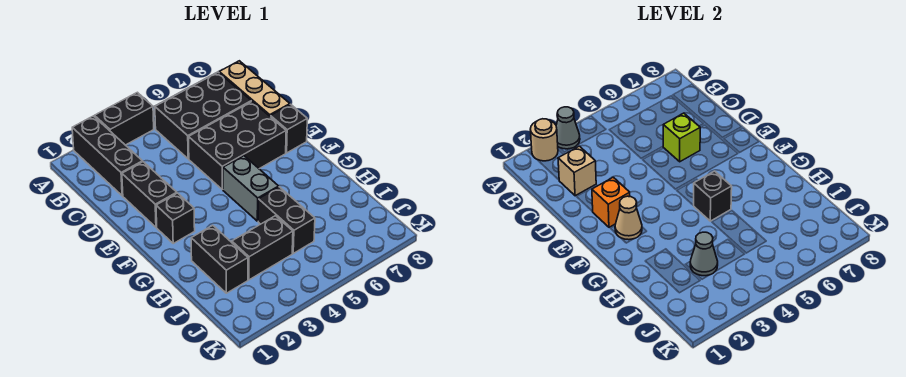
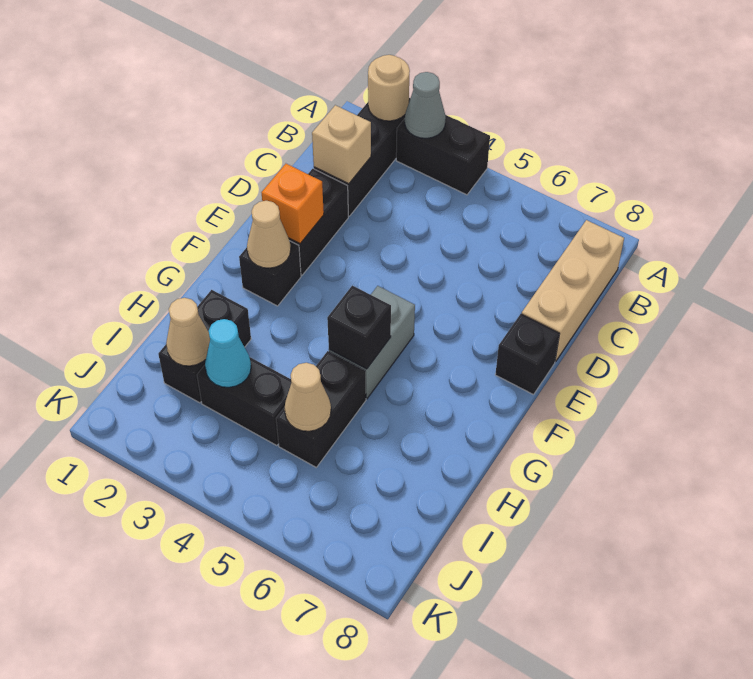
black brick B5:C7 level 1 -> none
black brick D5:E7 level 1 -> none
lime brick D6 level 2 -> none
none -> tan cone I2 level 2
grey cone I3 level 2 -> cyan cone I3 level 2
none -> tan cone I5 level 2

